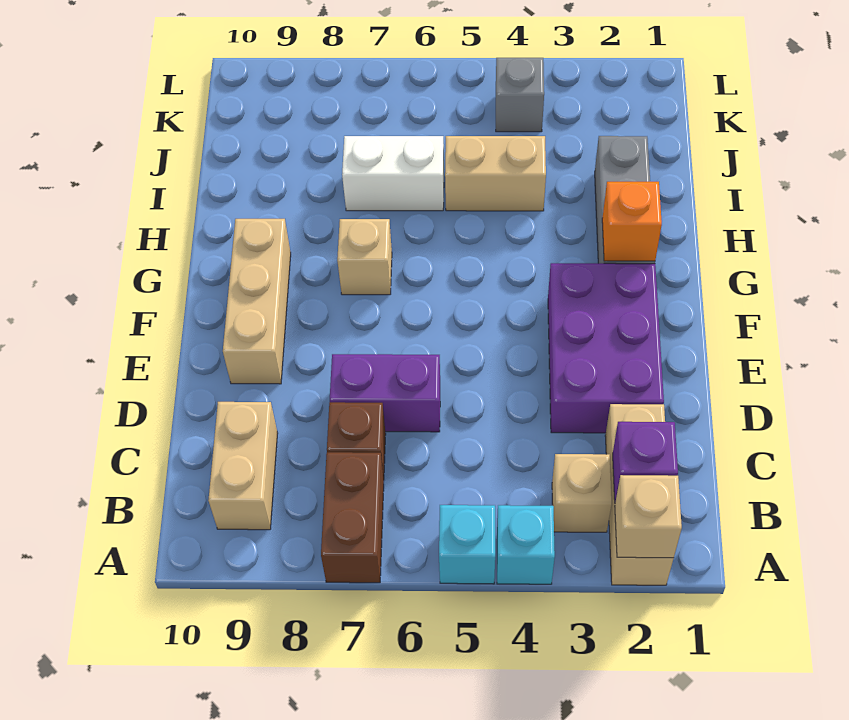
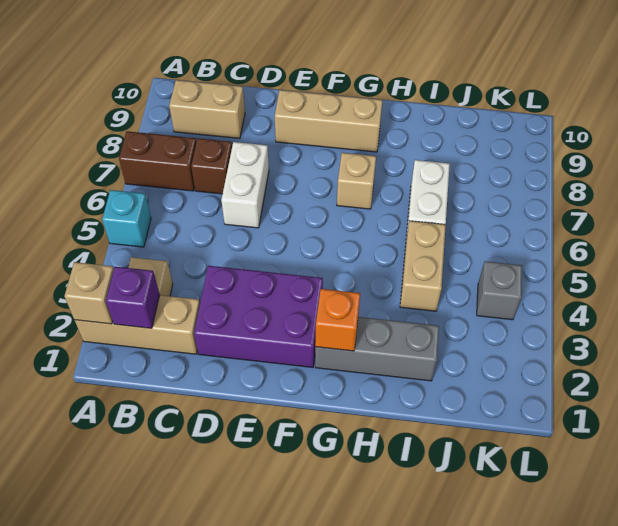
cyan brick A4 level 1 -> none
purple brick D6:D7 level 1 -> white brick D6:D7 level 1

